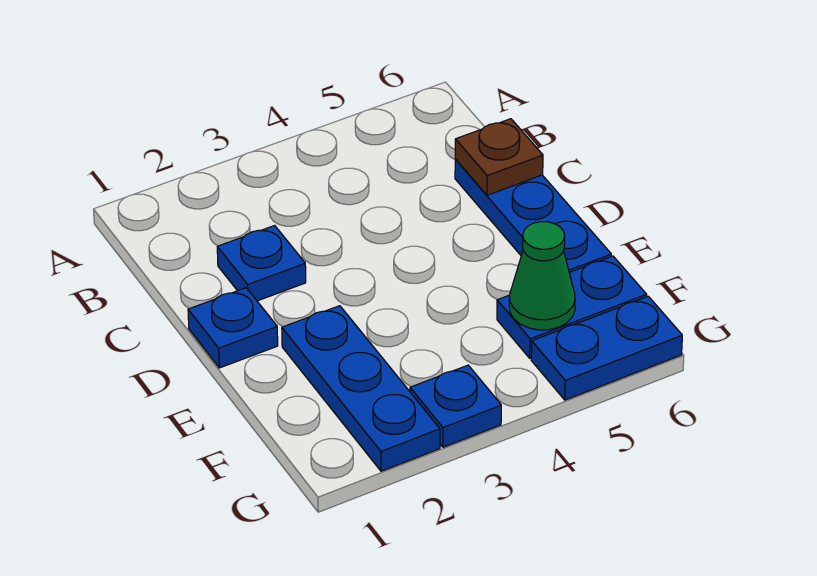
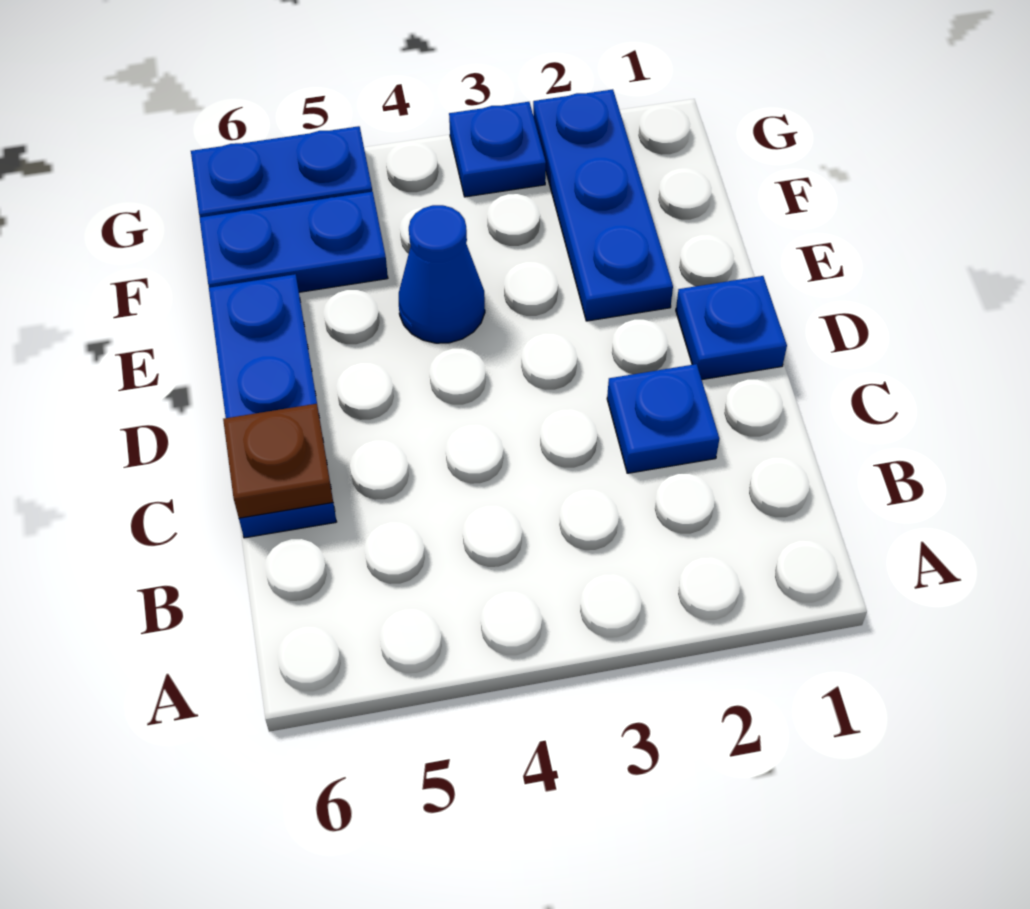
none -> blue cone E4 level 1
green cone F5 level 2 -> none

